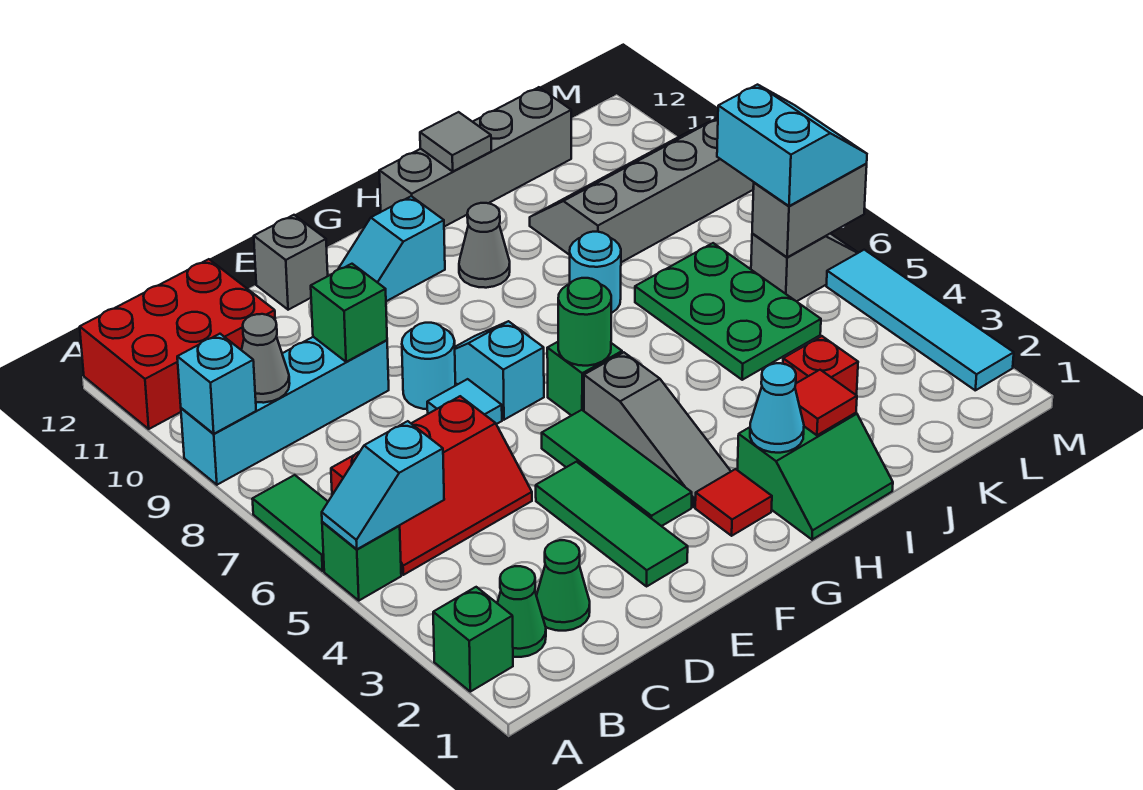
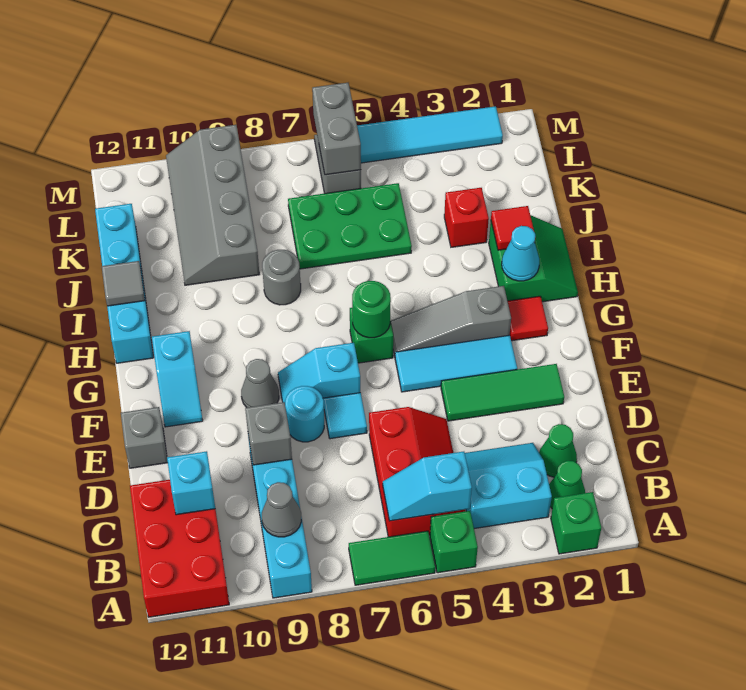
cyan slope A5:B5 level 2 top B -> cyan slope B5:B6 level 2 top 5
cyan brick A9 level 2 -> cyan brick C11 level 2
green brick D9 level 2 -> grey brick D9 level 2
green tile F3:F5 level 1 -> cyan tile F3:F5 level 1
grey slope G3:G5 level 1 top 5 -> grey slope G3:G5 level 1 top 3
grey cone H10 level 1 -> grey cone F9 level 1
grey brick H12:K12 level 1 -> cyan brick H12:K12 level 1
cyan round brick I8 level 1 -> grey round brick I8 level 1
cyan slope L6:M7 level 3 top L -> cyan slope B3:C4 level 1 top B

